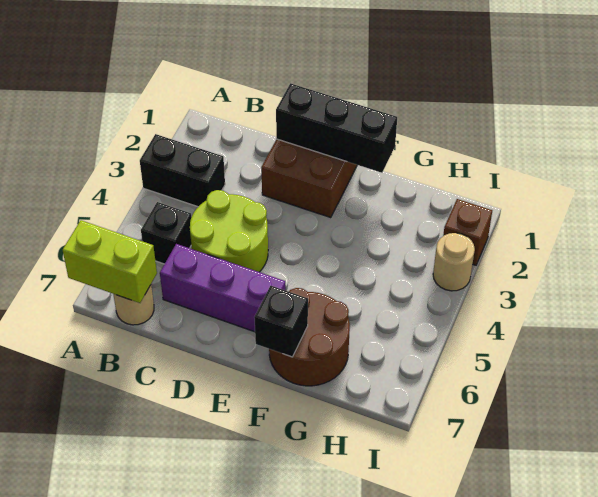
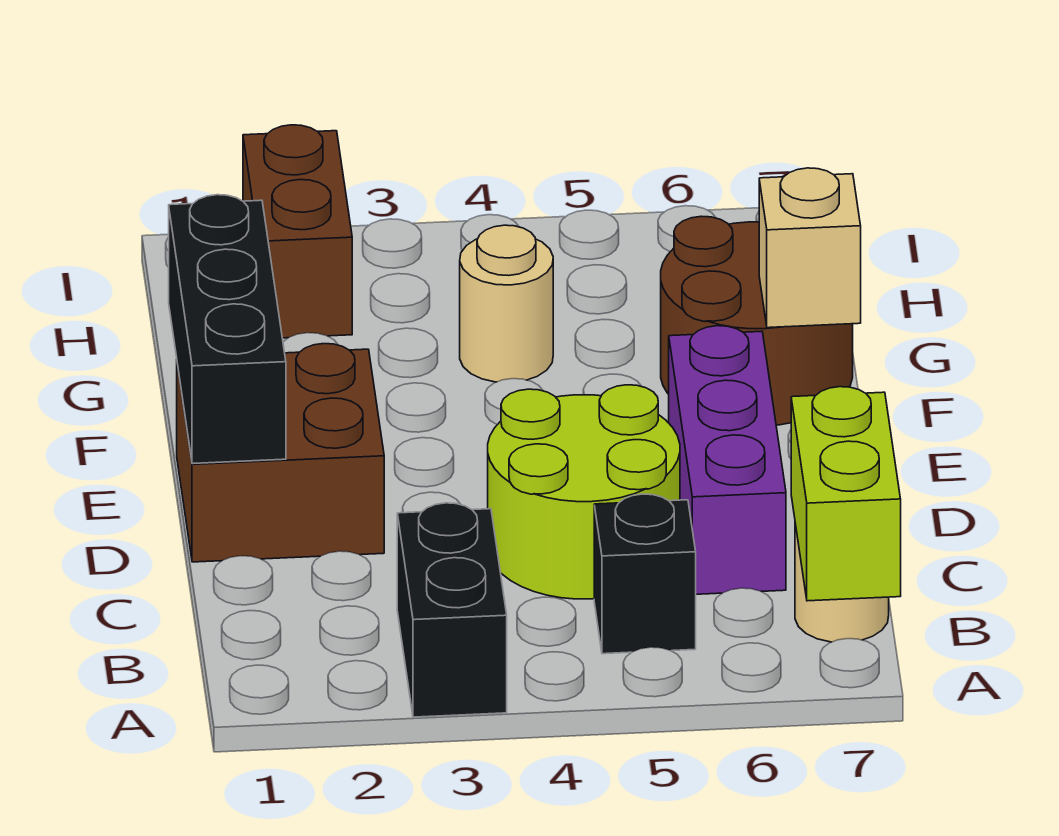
black brick F7 level 2 -> tan brick F7 level 2
brown brick I2 level 1 -> brown brick H2:I2 level 1
tan round brick I3 level 1 -> tan round brick G4 level 1

